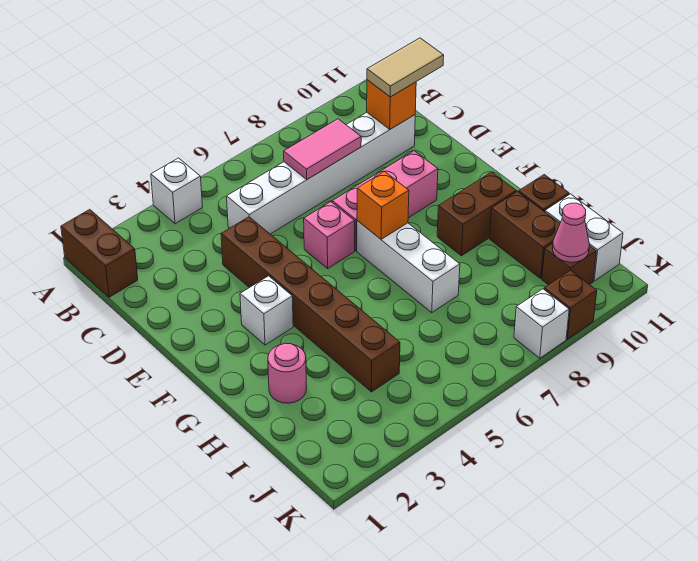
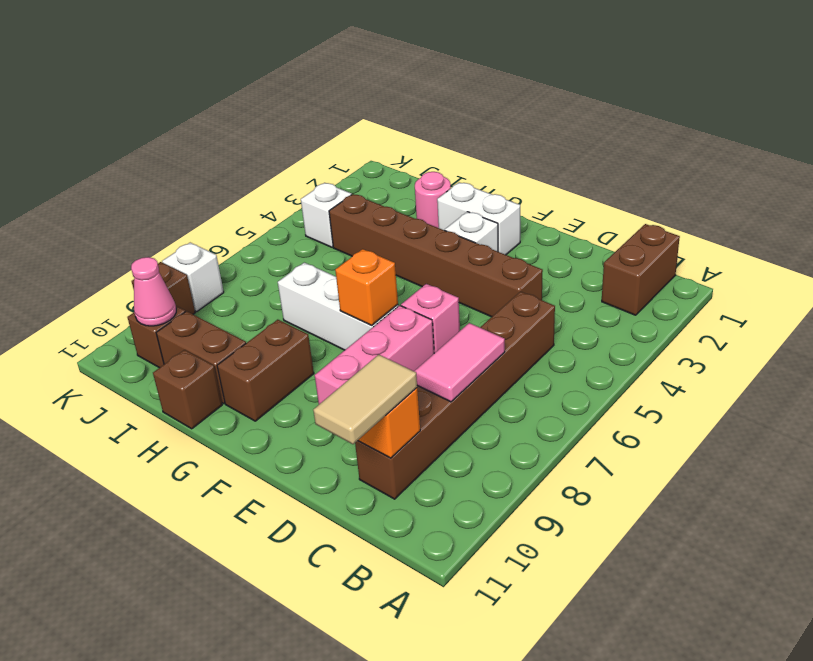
brown brick A1:B1 level 1 -> brown brick B1:B2 level 1
white brick A4 level 1 -> white brick J4 level 1
white brick C5:C10 level 1 -> brown brick C5:C10 level 1
white brick I11:J11 level 1 -> white brick F2:G2 level 1

